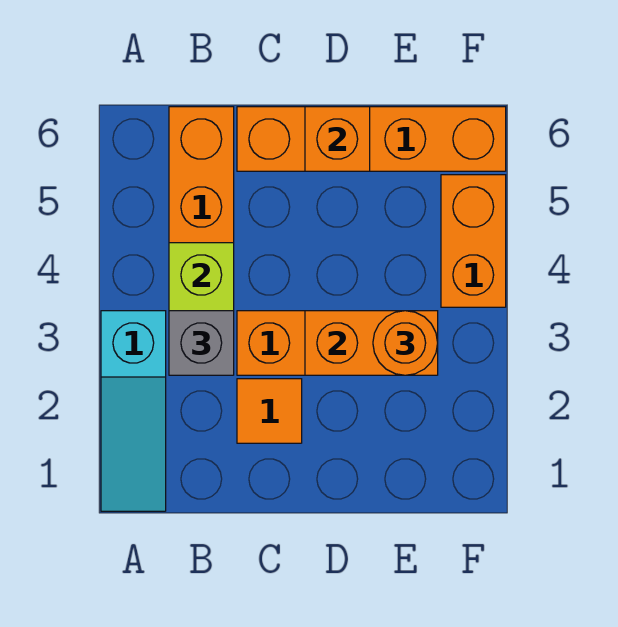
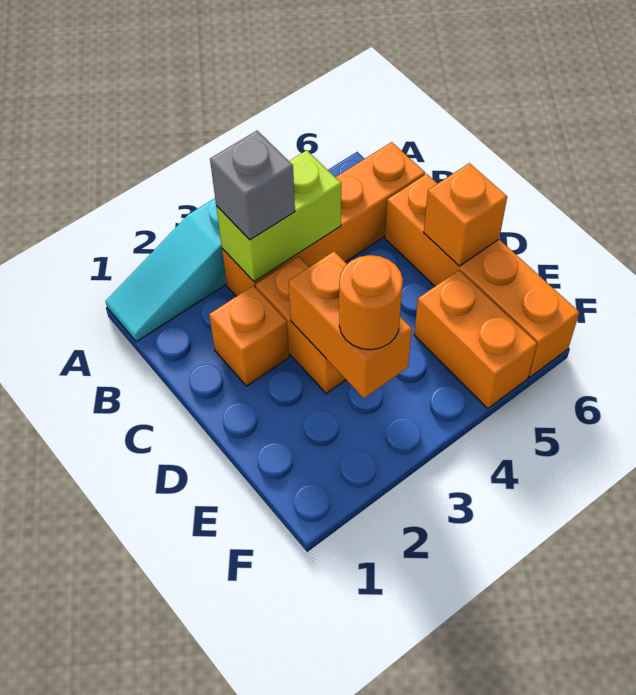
orange tile C2 level 1 -> orange brick C2 level 1
orange brick F4:F5 level 1 -> orange brick E5:F5 level 1

